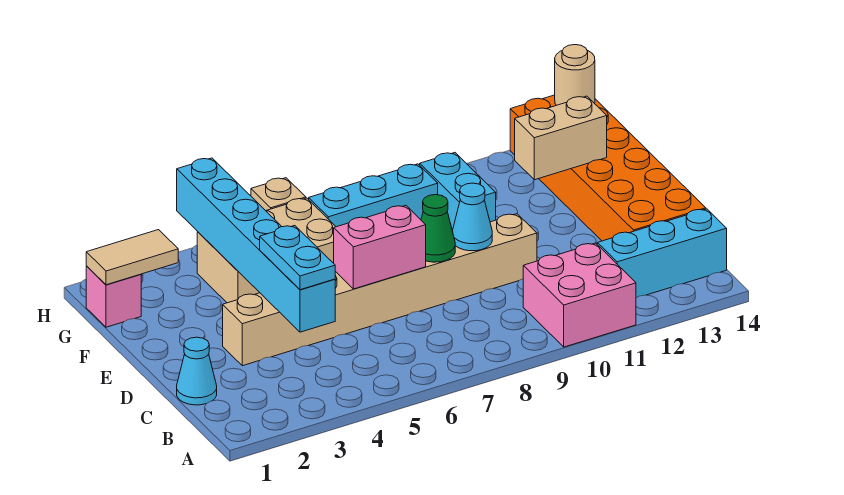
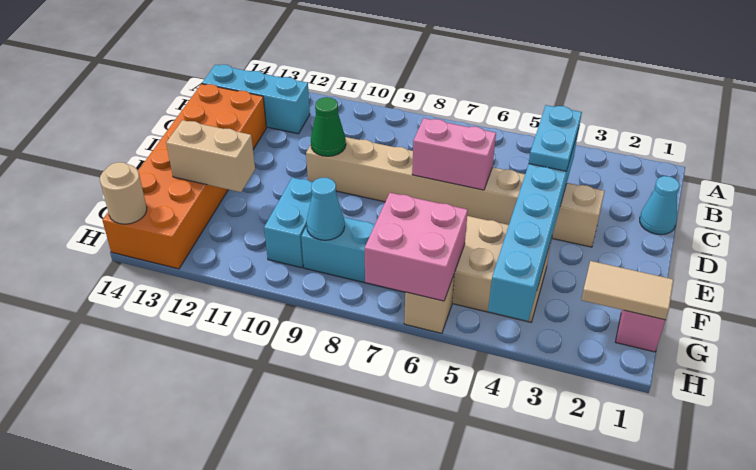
pink brick A10:B11 level 1 -> pink brick G6:H7 level 2
green cone D8 level 2 -> green cone D10 level 2
cyan cone D9 level 2 -> cyan cone G9 level 2

